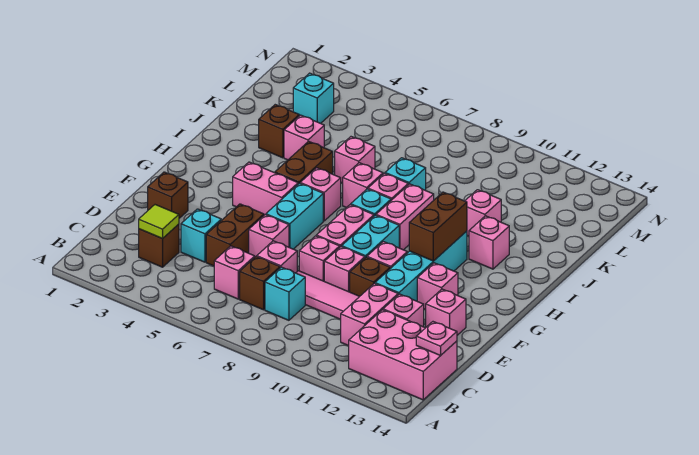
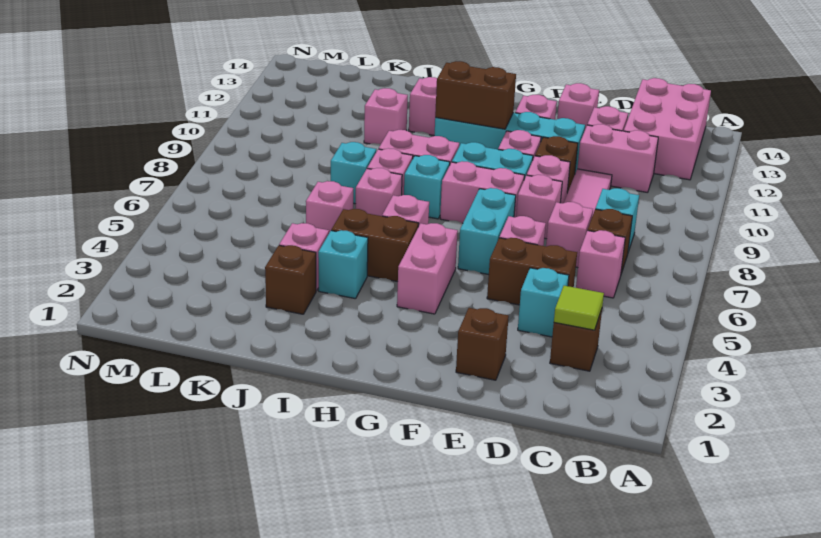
pink plate C14 level 2 -> none
cyan brick F6:G6 level 1 -> cyan brick F6:F7 level 1
cyan brick L3 level 1 -> cyan brick I4 level 1

